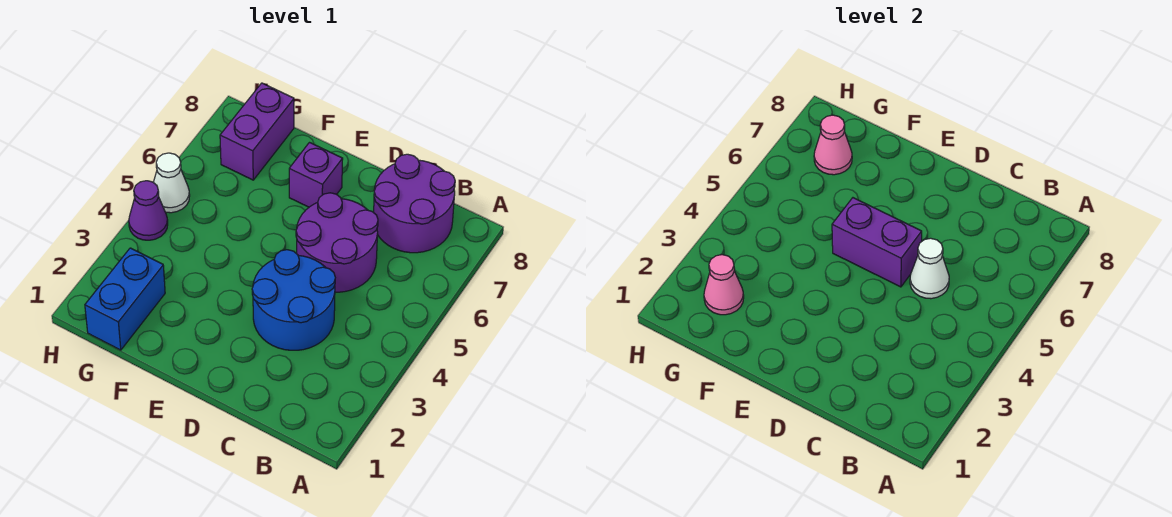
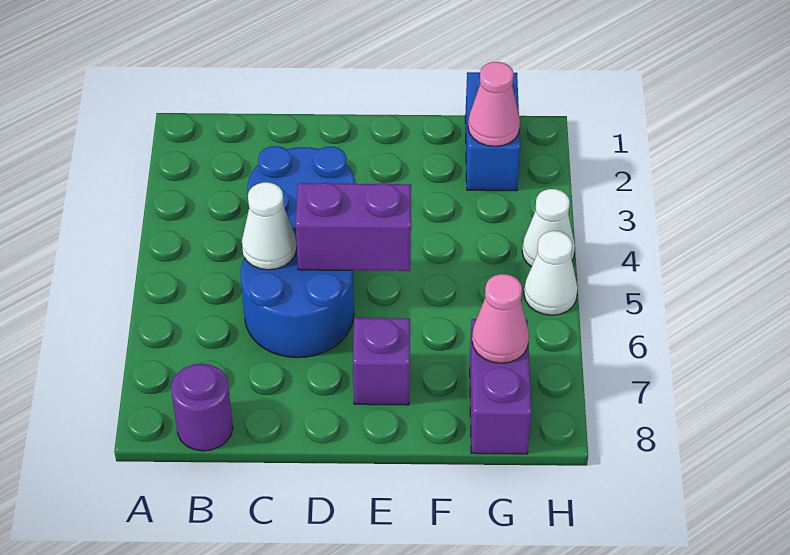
purple round brick B7:C8 level 1 -> purple round brick B8 level 1
purple round brick C5:D6 level 1 -> blue round brick C5:D6 level 1
purple cone H4 level 1 -> white cone H4 level 1

